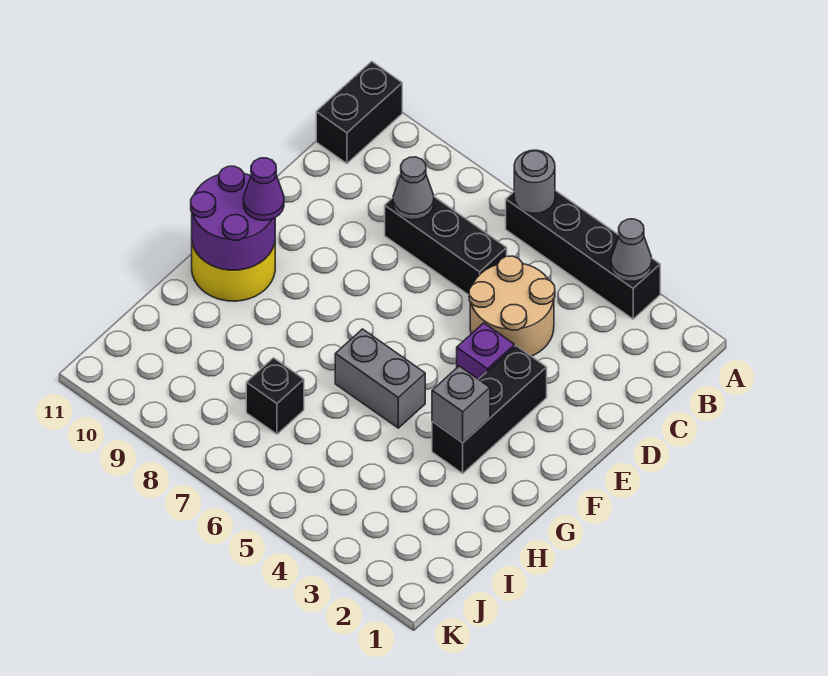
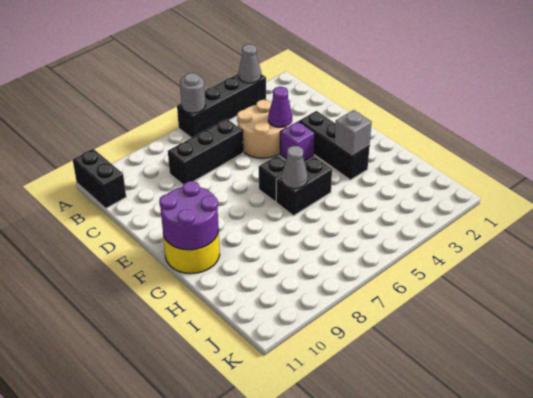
grey cone C8 level 2 -> grey cone G6 level 2
purple cone F10 level 3 -> purple cone D4 level 2
grey brick G5:G6 level 1 -> black brick G5:G6 level 1
black brick I7 level 1 -> black brick F6 level 1

